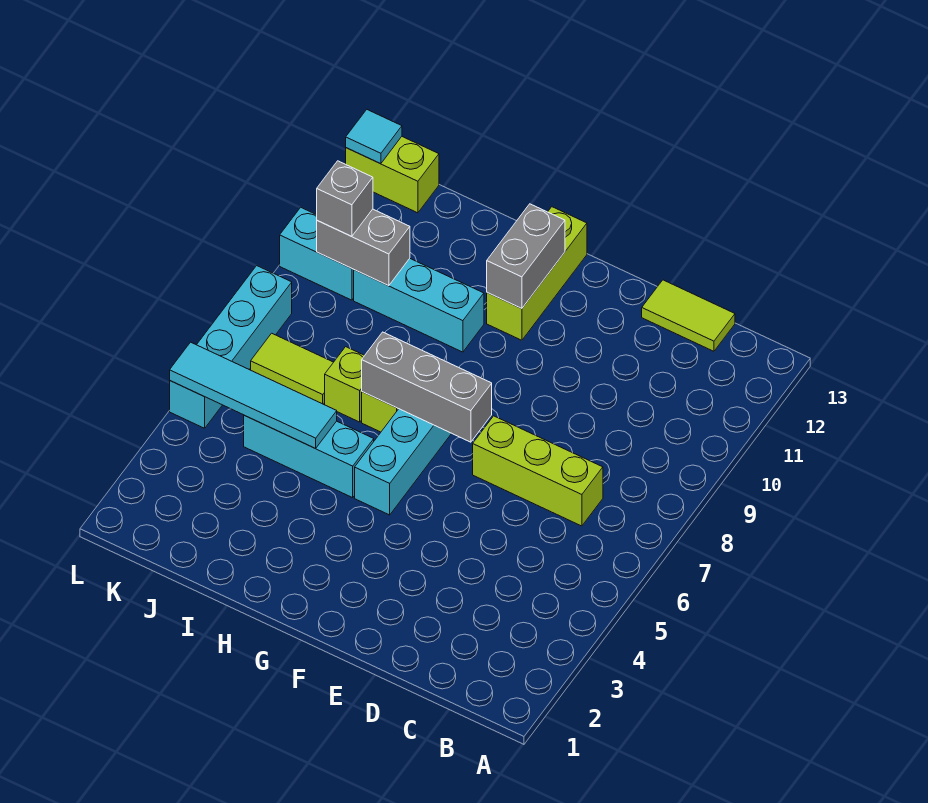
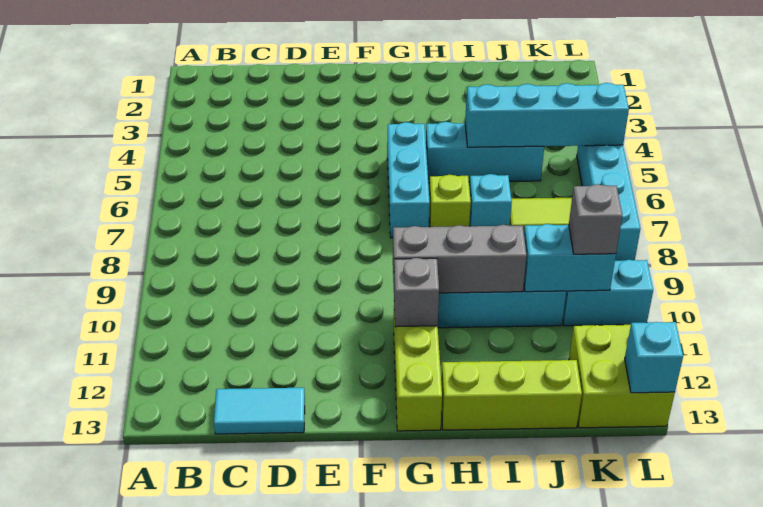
lime brick C7:E7 level 1 -> lime brick H13:J13 level 1
lime tile C13:D13 level 1 -> cyan tile C13:D13 level 1
grey brick F7:H7 level 2 -> grey brick G10:I10 level 2
grey brick G11:G12 level 2 -> grey brick G11 level 2
cyan tile I5:L5 level 2 -> cyan brick I5:L5 level 2
lime brick I7 level 1 -> cyan brick I7 level 1
grey brick J10:K10 level 2 -> cyan brick J10:K10 level 2
lime brick K13:L13 level 1 -> lime brick K12:L13 level 1
cyan tile L13 level 2 -> cyan brick L13 level 2

